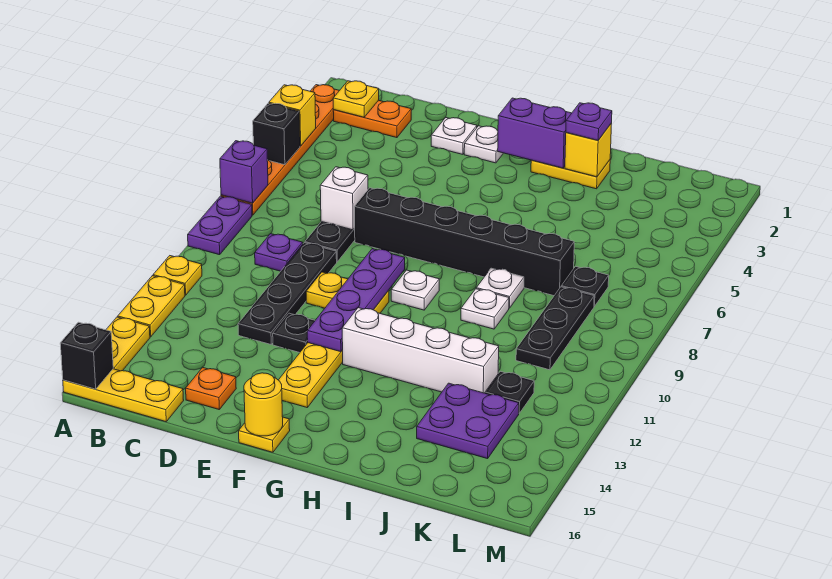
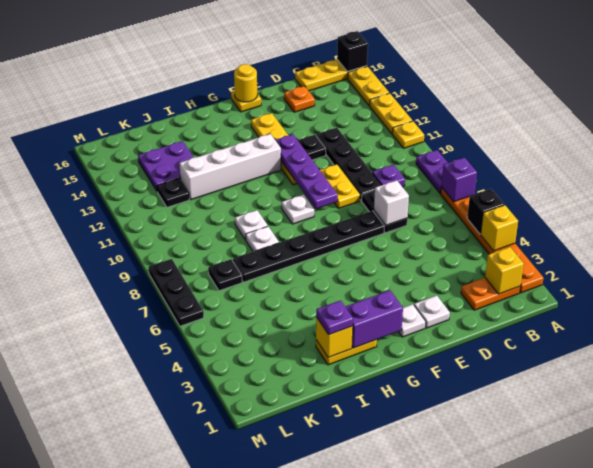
yellow plate B2 level 2 -> yellow brick B2 level 2
black brick E7:J7 level 1 -> black plate E7:J7 level 1
yellow plate E10:F10 level 1 -> yellow plate E9:E10 level 1
black plate K8:K10 level 1 -> black plate M6:M8 level 1

